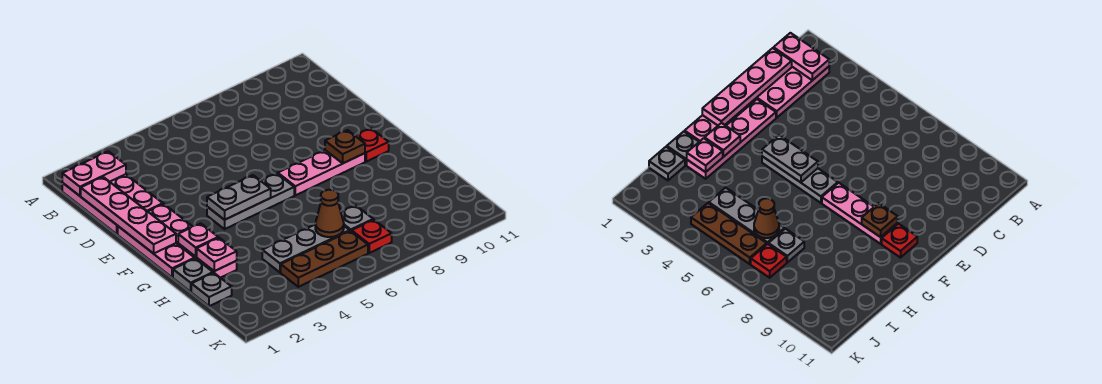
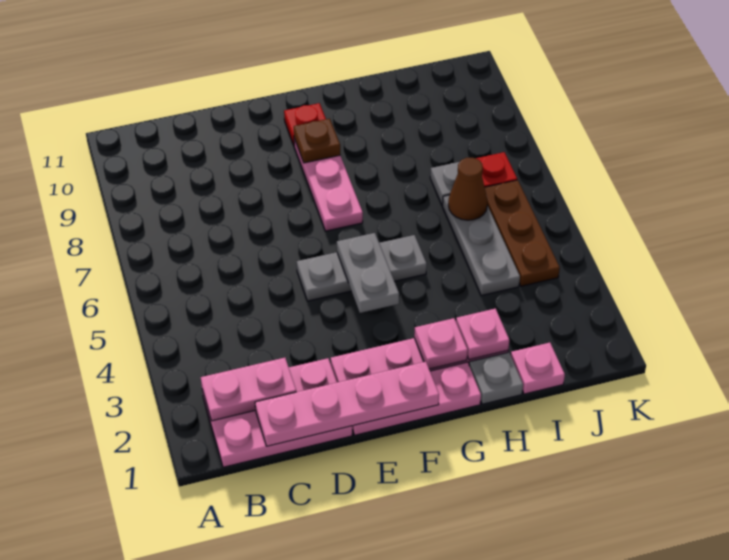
pink plate B1:B2 level 2 -> pink plate B2:C2 level 2
grey plate F4:F6 level 1 -> grey plate E5:G5 level 1
grey plate I1 level 1 -> pink plate I1 level 1

